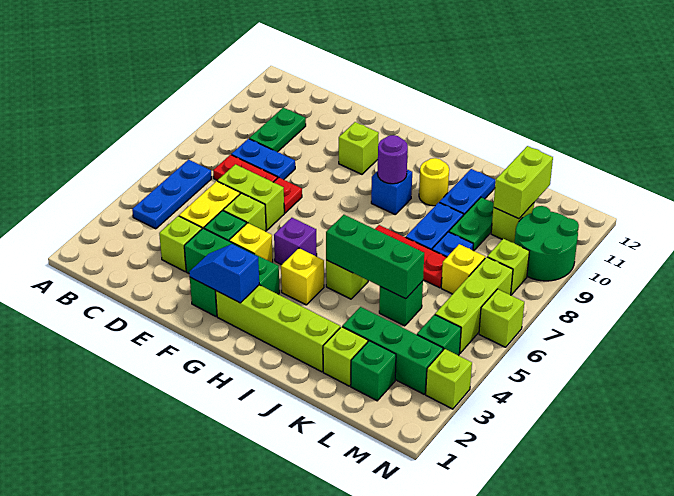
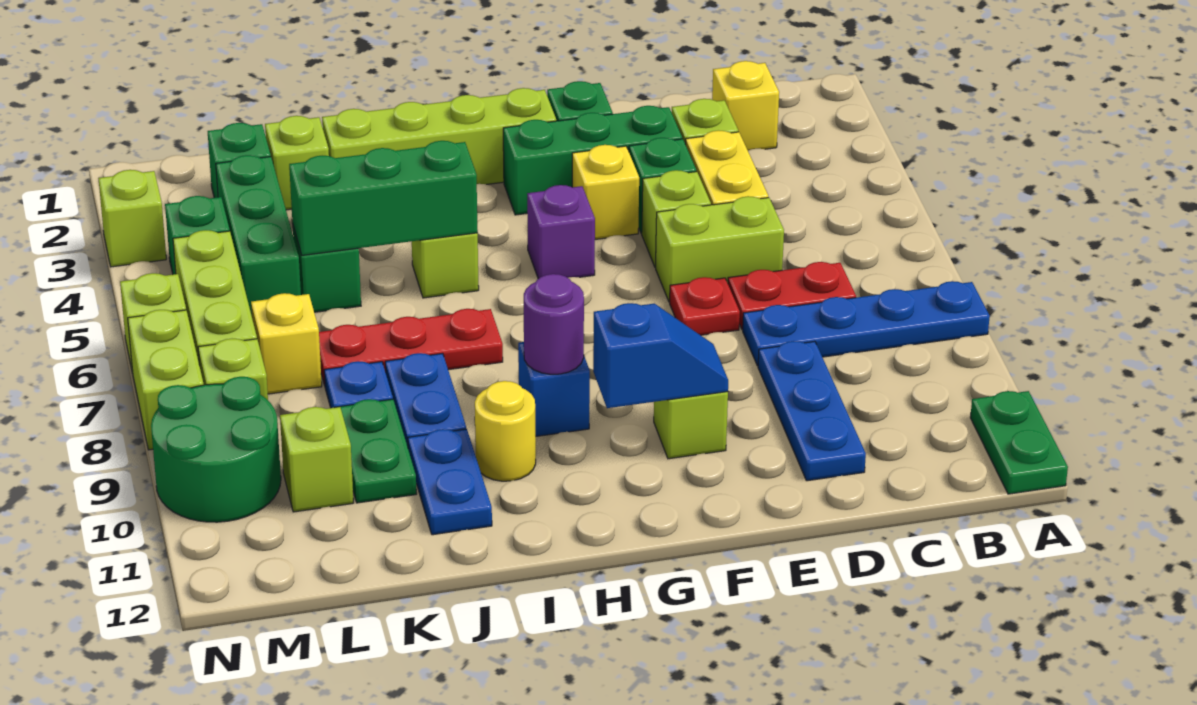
blue plate B4:B6 level 1 -> blue plate D9:D11 level 1
blue plate C8:D8 level 1 -> blue plate A8:D8 level 1
green plate C9:C10 level 1 -> green plate A11:A12 level 1
blue slope F2:G2 level 2 top G -> blue slope F10:G10 level 2 top G
yellow brick H4 level 1 -> yellow brick C2 level 1
green brick K3:M3 level 1 -> green brick L3:L5 level 1
lime brick L10:L11 level 2 -> lime brick N7:N8 level 1

